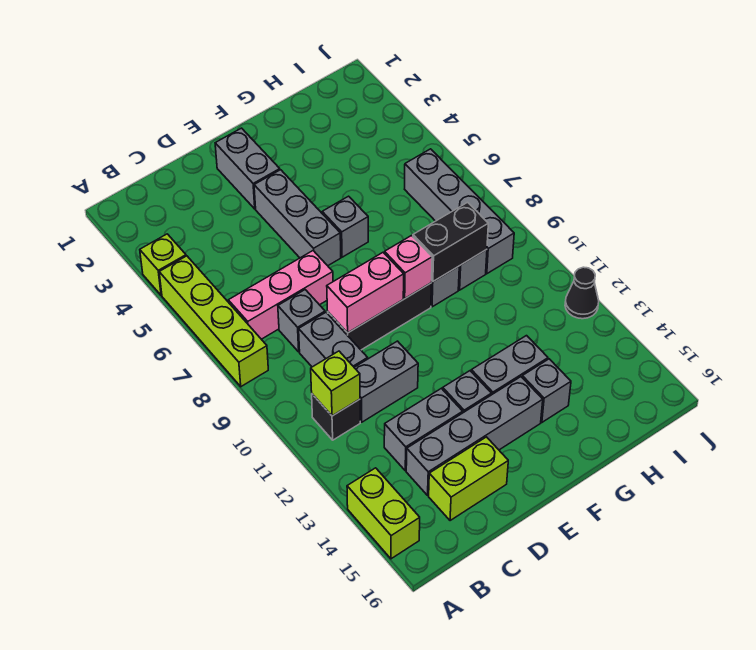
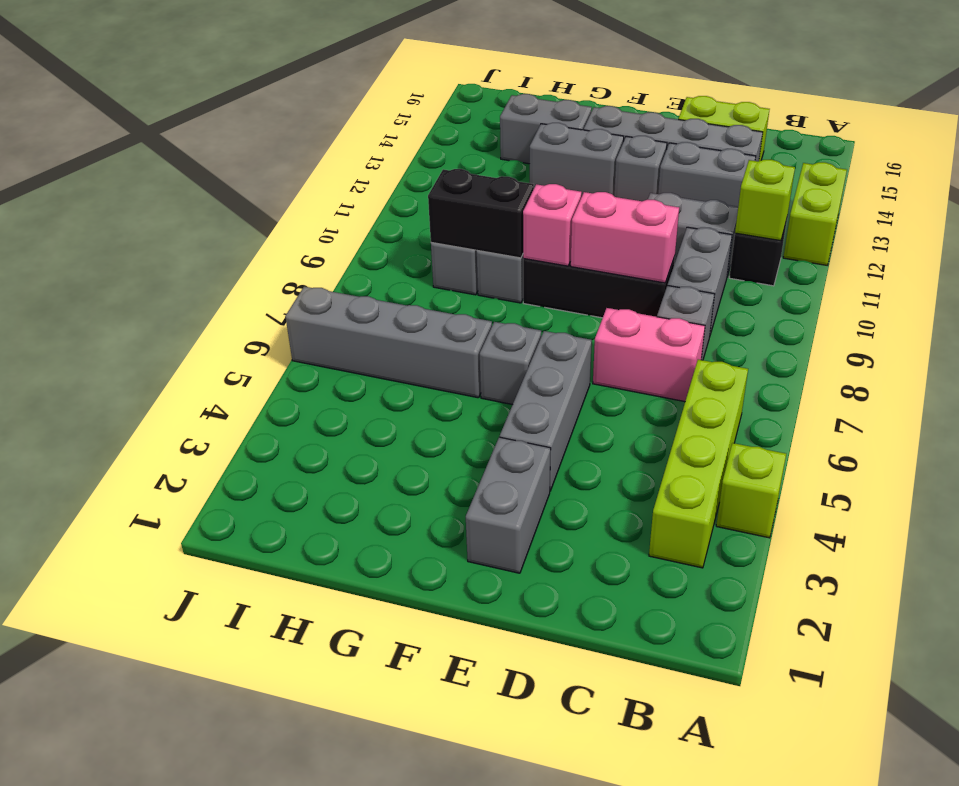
lime brick A5:A8 level 1 -> lime brick B3:B6 level 1
lime brick A14:A15 level 1 -> lime brick A12:A13 level 1
pink brick B7:D7 level 1 -> pink brick C7:D7 level 1
grey brick G14 level 1 -> grey brick G14:H14 level 1
grey brick I6:I9 level 1 -> grey brick G6:J6 level 1
black cone J12 level 1 -> none

